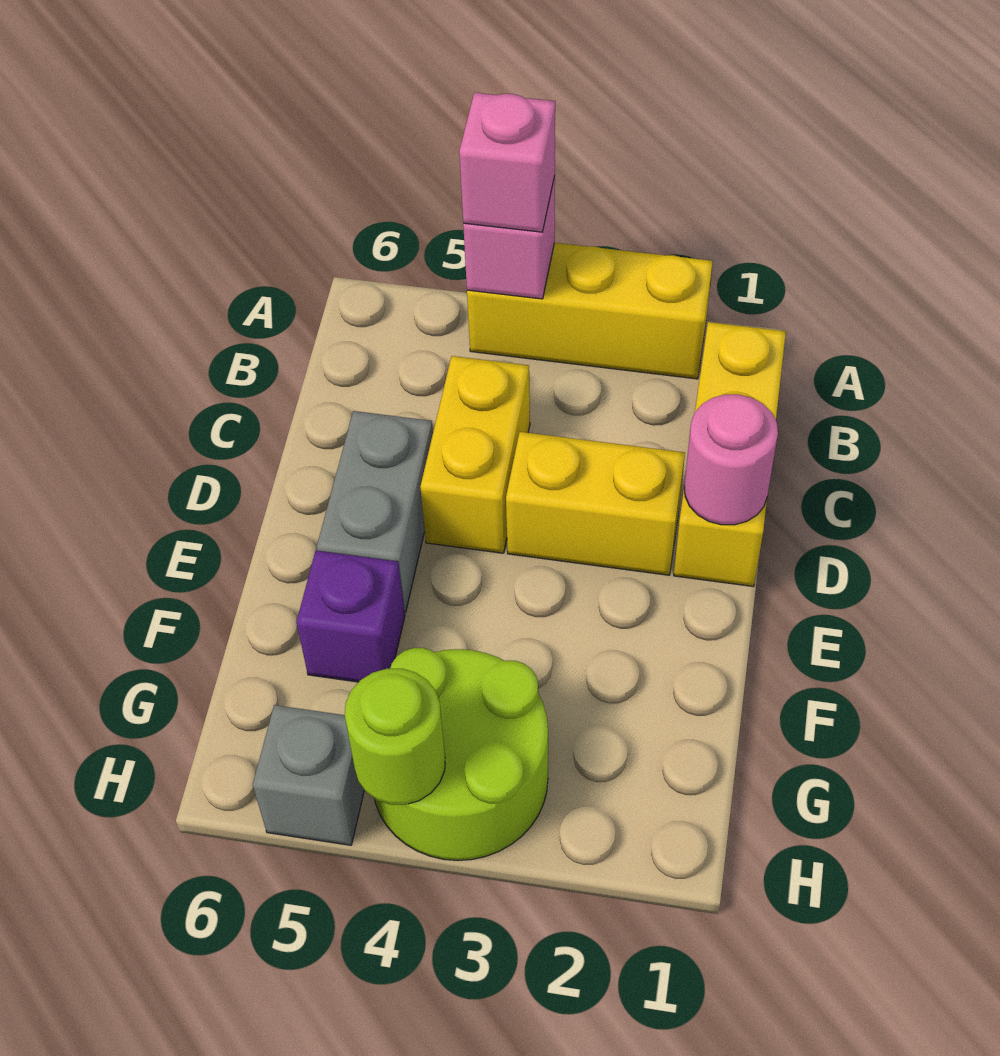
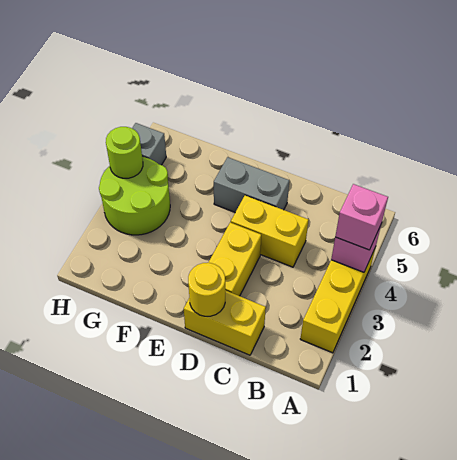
yellow brick B1:D1 level 1 -> yellow brick C1:D1 level 1
pink round brick D1 level 2 -> yellow round brick D1 level 2
purple brick F5 level 1 -> none

